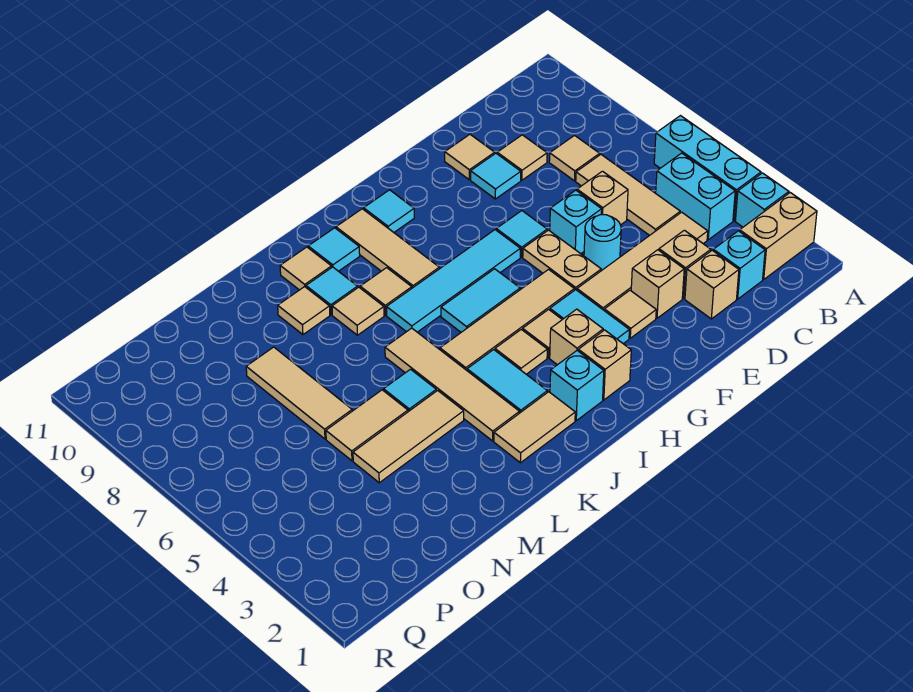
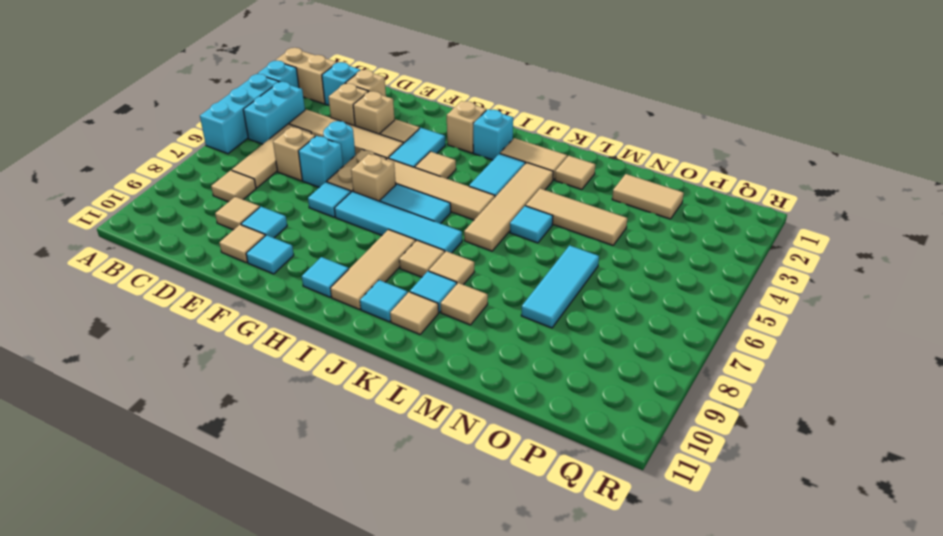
none -> cyan tile F10 level 1
tan brick H3 level 1 -> tan brick G6 level 1
tan tile I4 level 1 -> tan tile L2 level 1
tan tile M5:N5 level 1 -> tan tile N2:O2 level 1
tan tile N6:N8 level 1 -> cyan tile N6:N8 level 1

